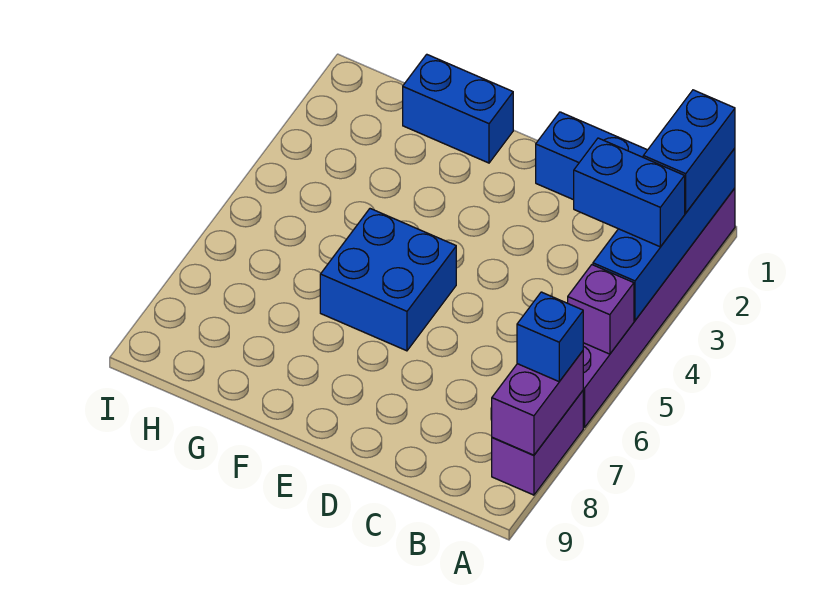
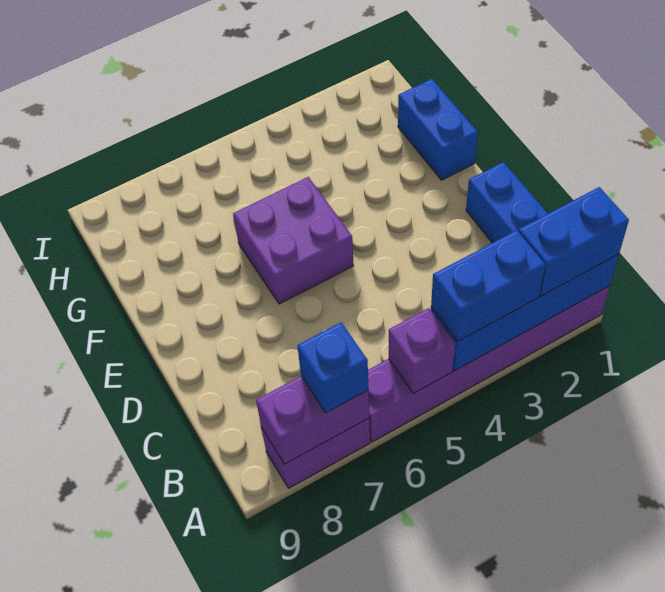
blue brick A3:B3 level 3 -> blue brick A3:A4 level 3
blue brick E5:F6 level 1 -> purple brick E5:F6 level 1

